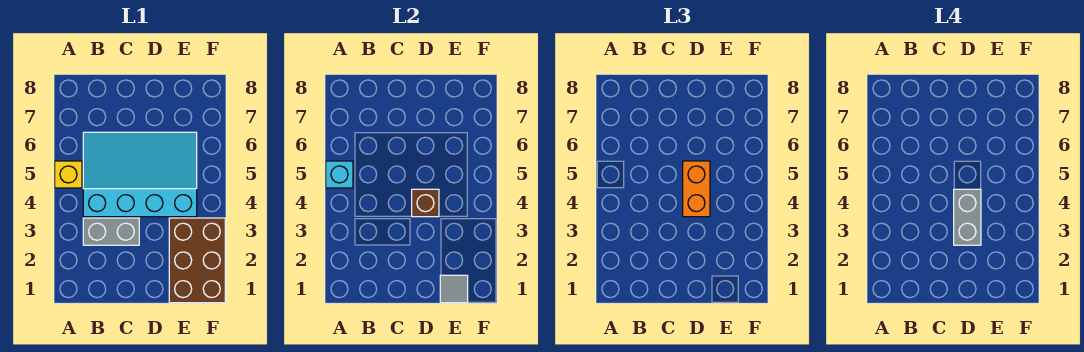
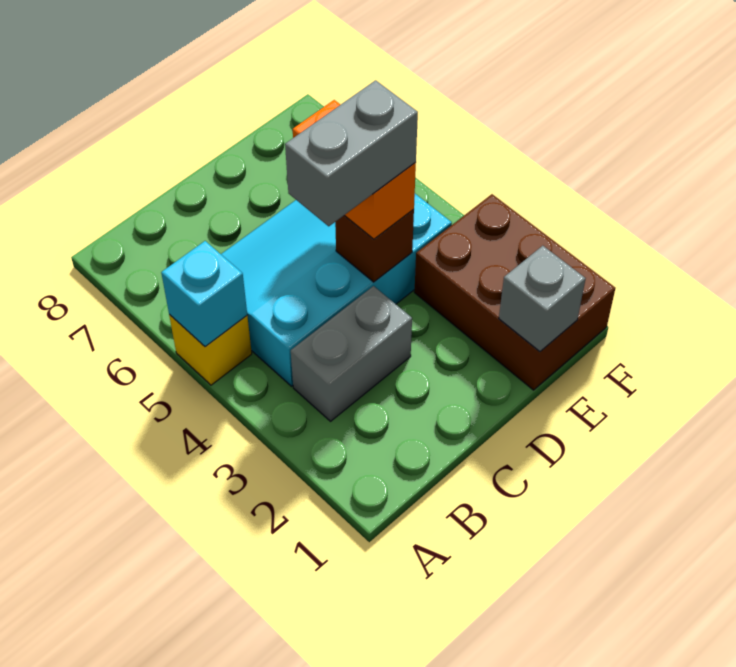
grey brick D3:D4 level 4 -> grey brick C4:D4 level 4
grey tile E1 level 2 -> grey brick E1 level 2

